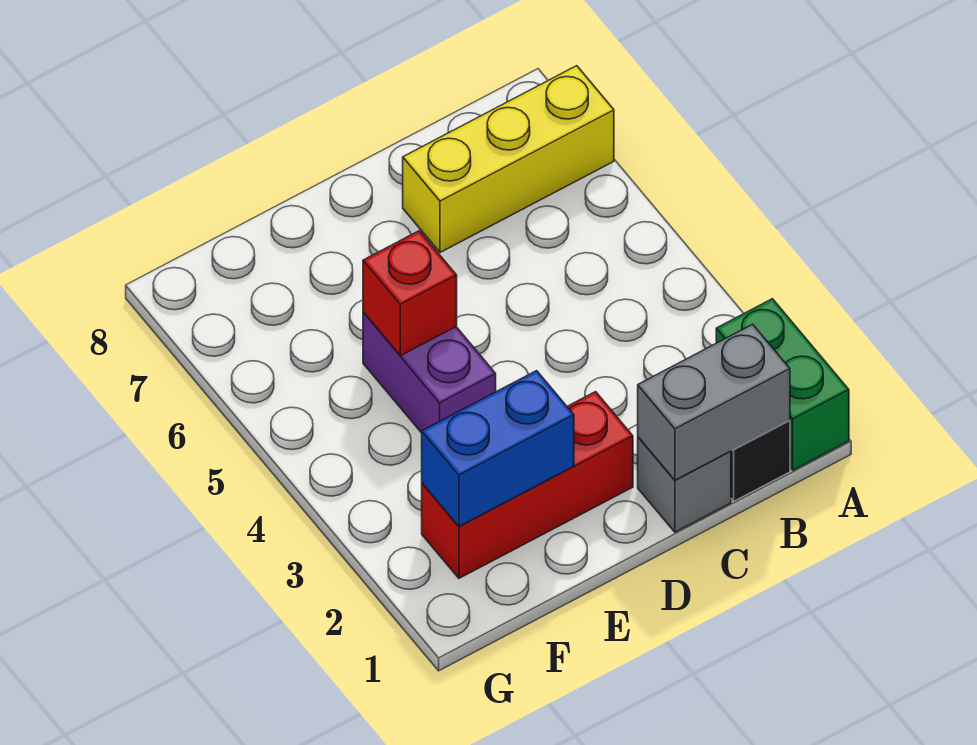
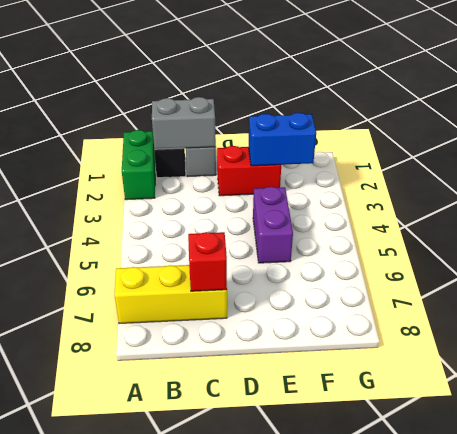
red brick D2:F2 level 1 -> red brick D2:E2 level 1
red brick E5 level 2 -> red brick C7 level 2

